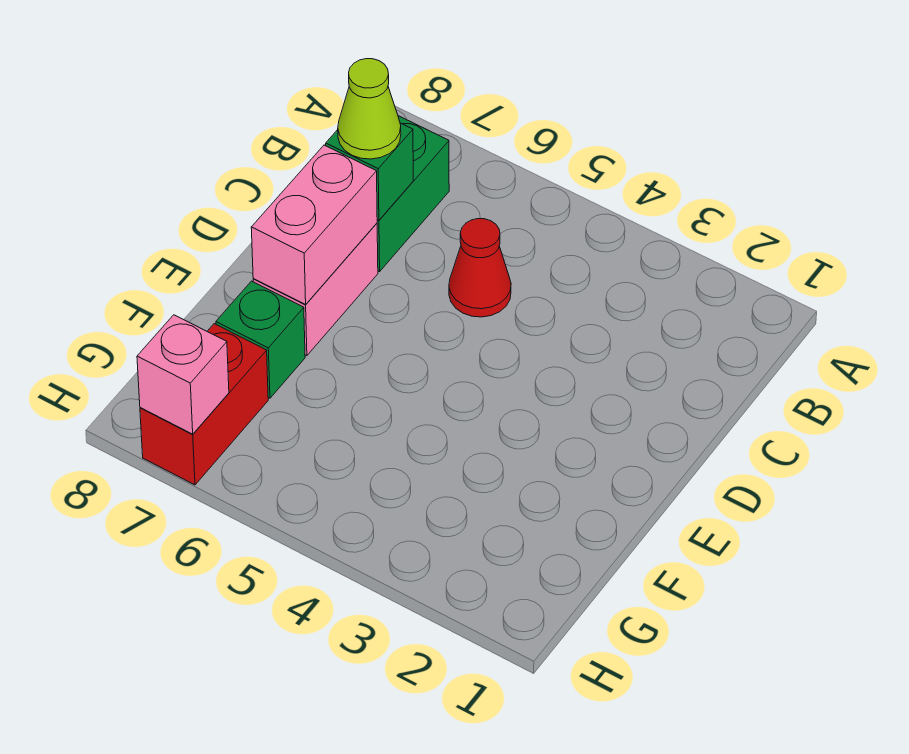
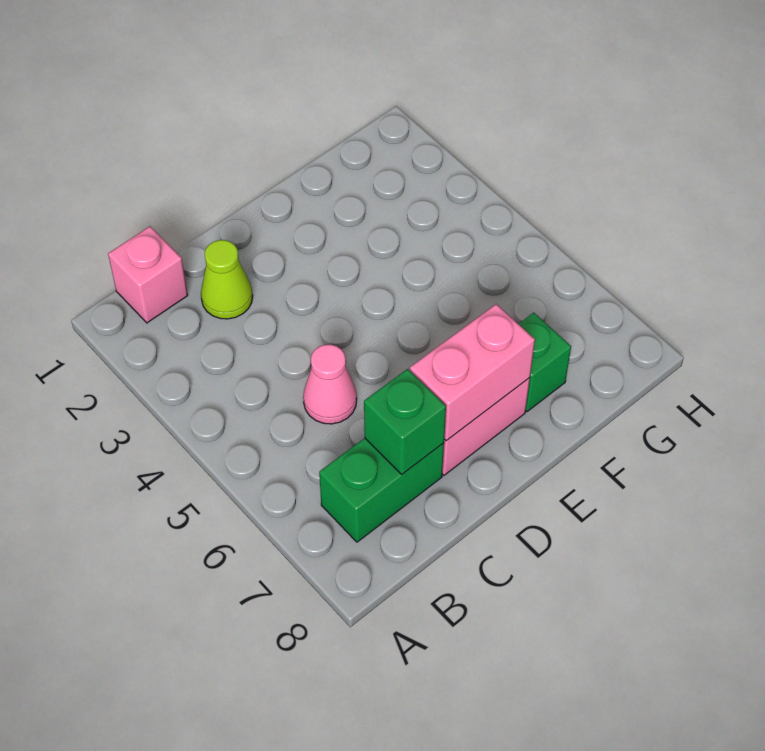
red cone C5 level 1 -> pink cone C5 level 1
lime cone C7 level 3 -> lime cone C2 level 1
red brick G7:H7 level 1 -> none
pink brick H7 level 2 -> pink brick B1 level 1

